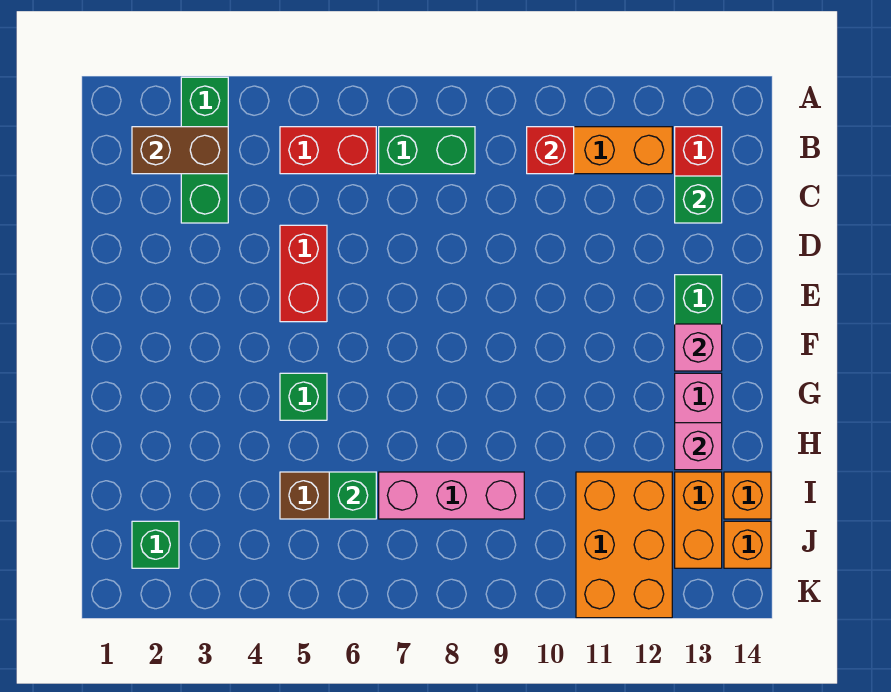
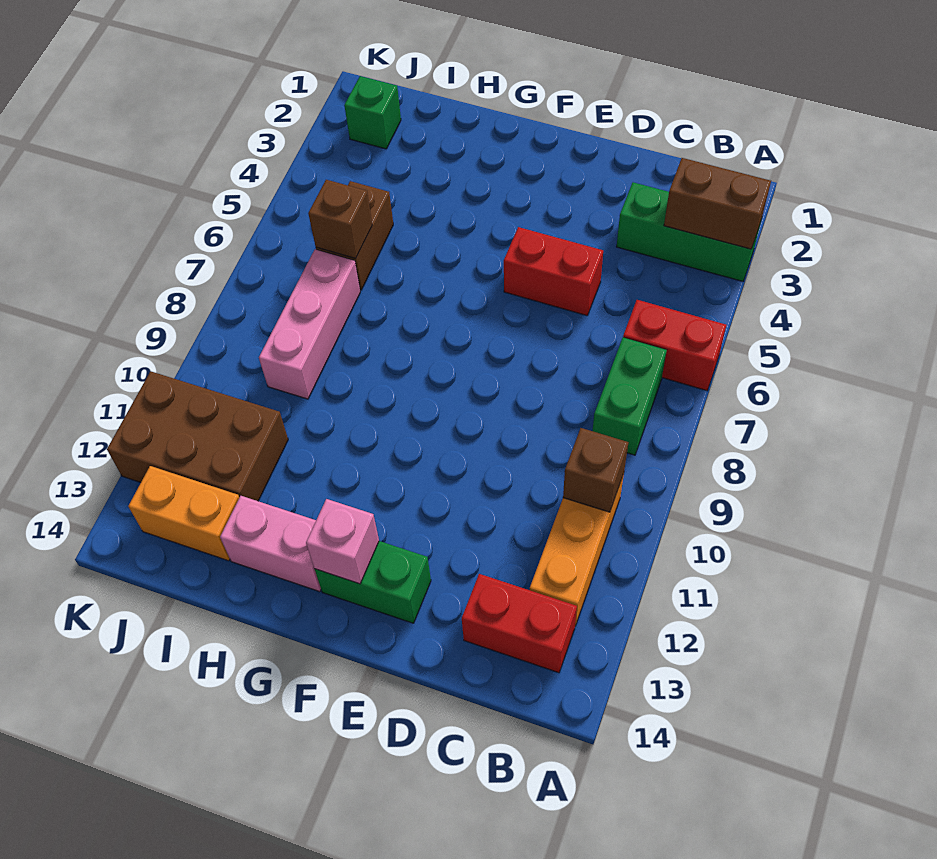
brown brick B2:B3 level 2 -> brown brick A3:B3 level 2
red brick B5:B6 level 1 -> red brick A6:B6 level 1
red brick B10 level 2 -> brown brick B10 level 2
green brick C13 level 2 -> none
green brick G5 level 1 -> none
pink brick H13 level 2 -> none
green brick I6 level 2 -> brown brick I6 level 2
orange brick I11:K12 level 1 -> brown brick I11:K12 level 1
orange brick I14 level 1 -> none
orange brick J14 level 1 -> none

